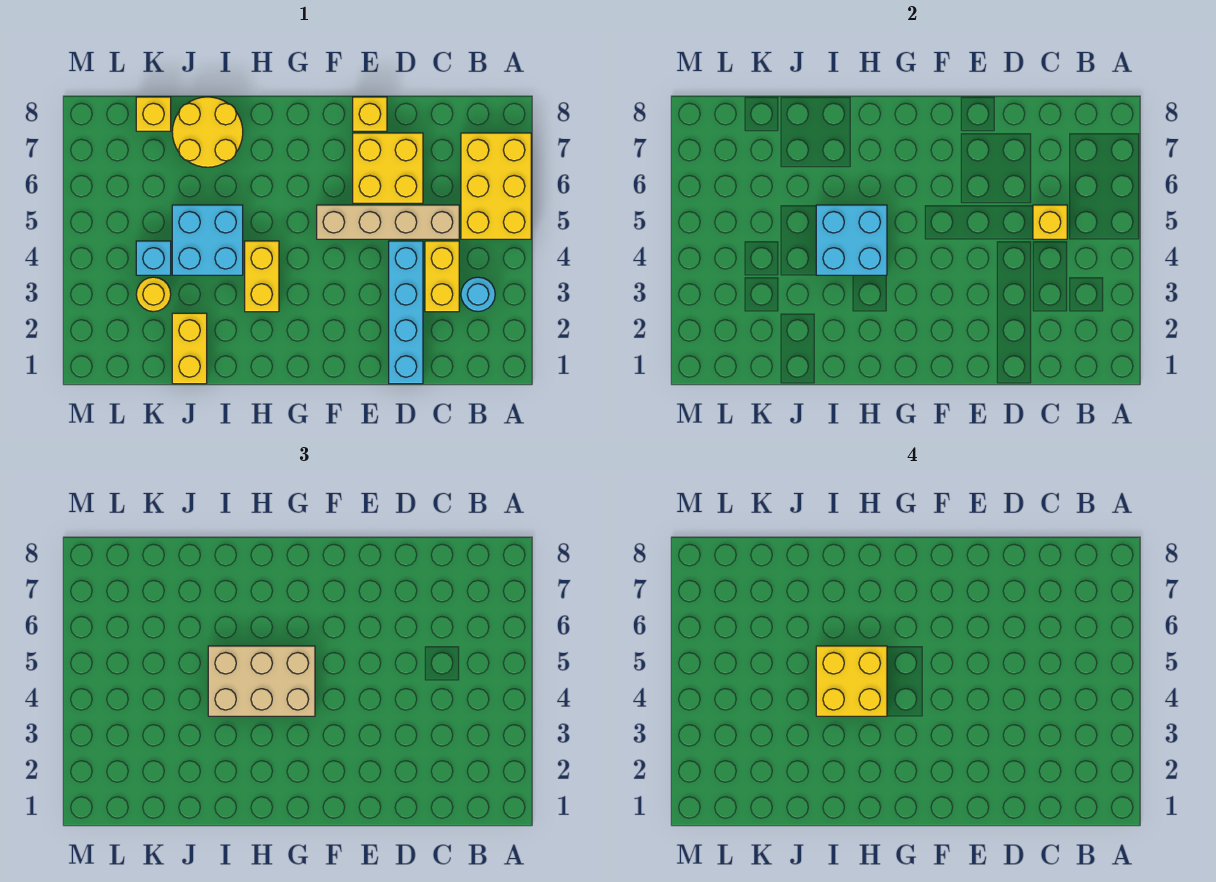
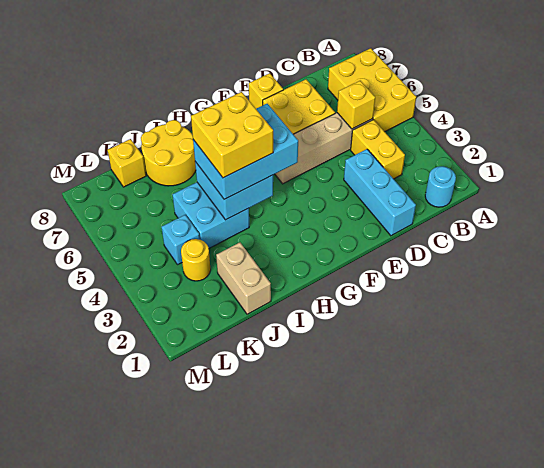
cyan round brick B3 level 1 -> cyan round brick B1 level 1
cyan brick D1:D4 level 1 -> cyan brick D1:D3 level 1
tan brick G4:I5 level 3 -> cyan brick G4:I5 level 3
yellow brick H3:H4 level 1 -> none
yellow brick J1:J2 level 1 -> tan brick J1:J2 level 1

